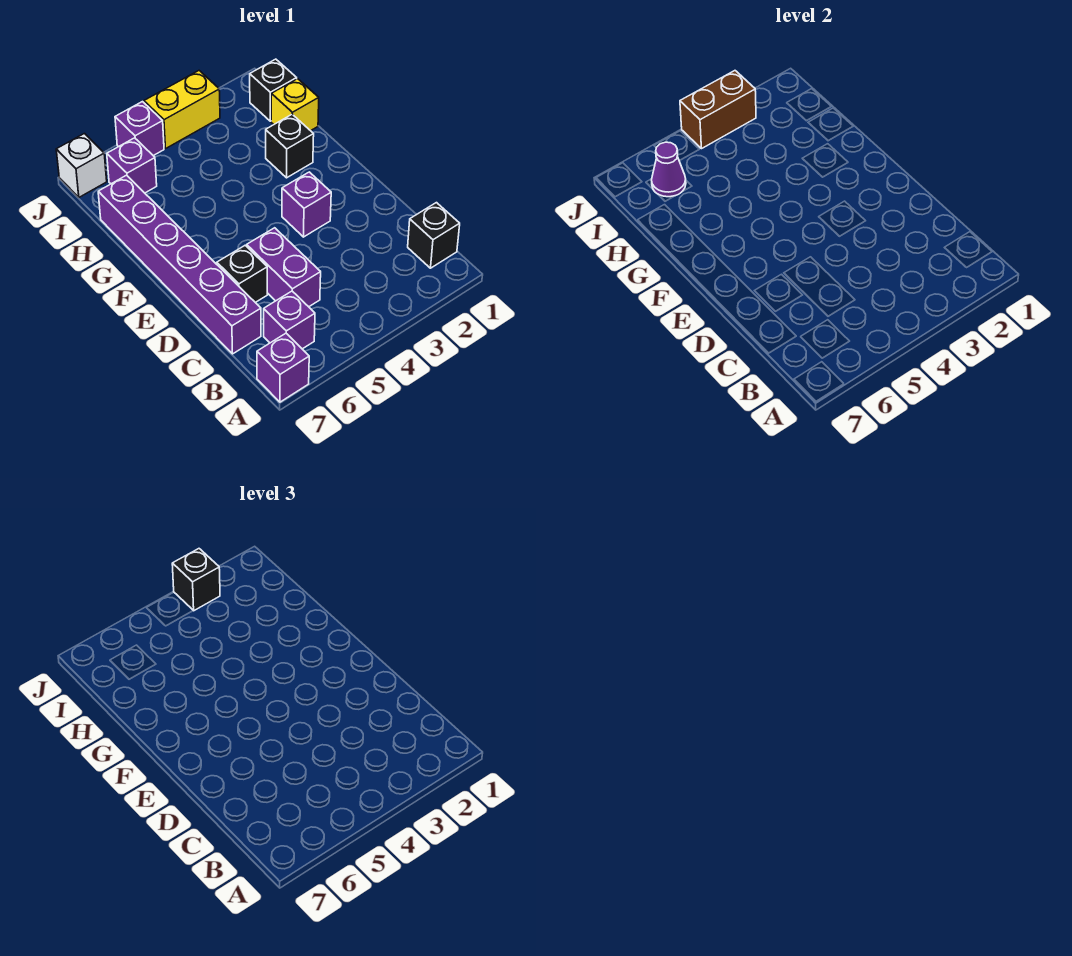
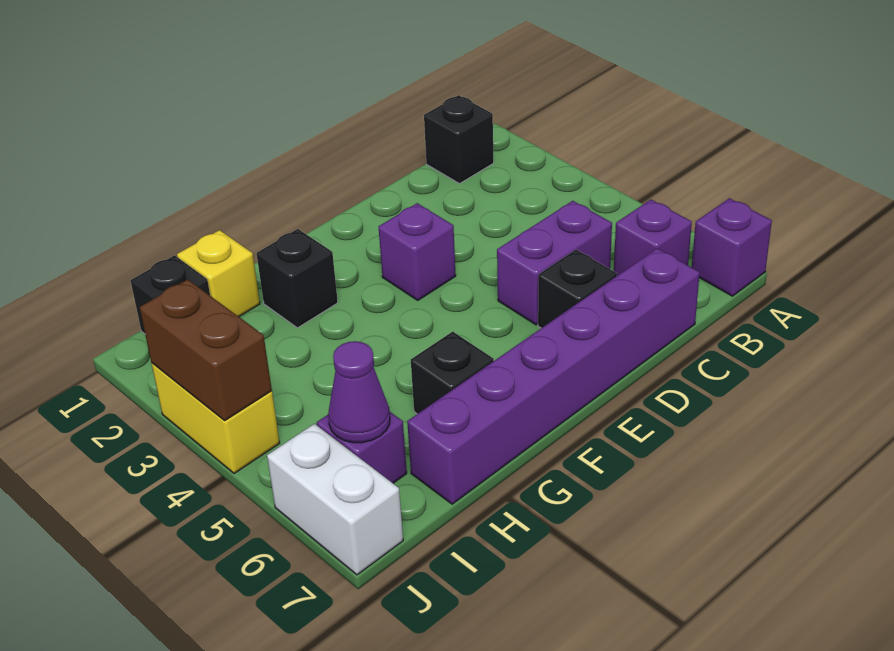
black brick J3 level 3 -> black brick G6 level 1
purple brick J5 level 1 -> none
white brick J7 level 1 -> white brick J6:J7 level 1

